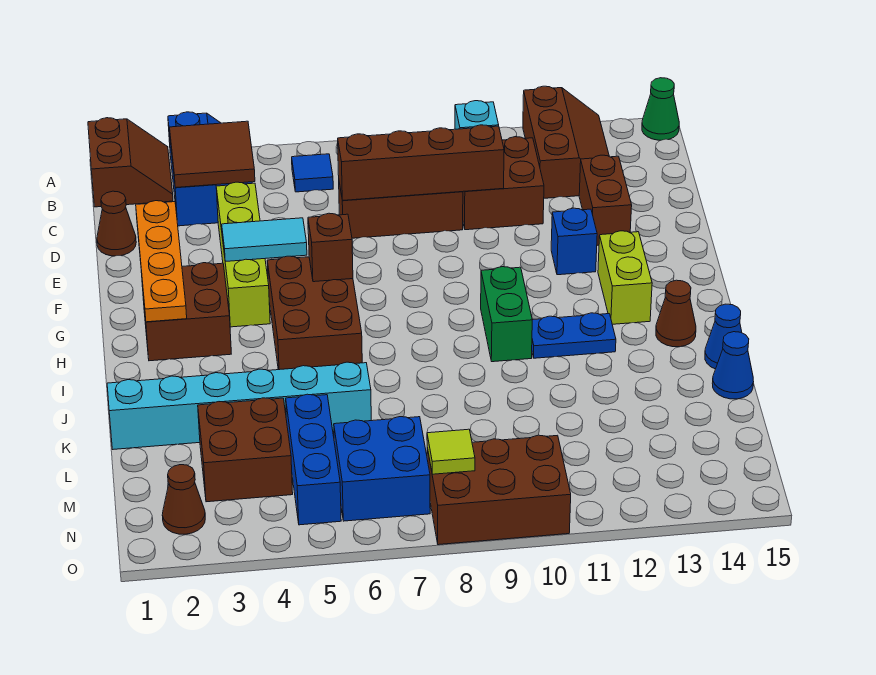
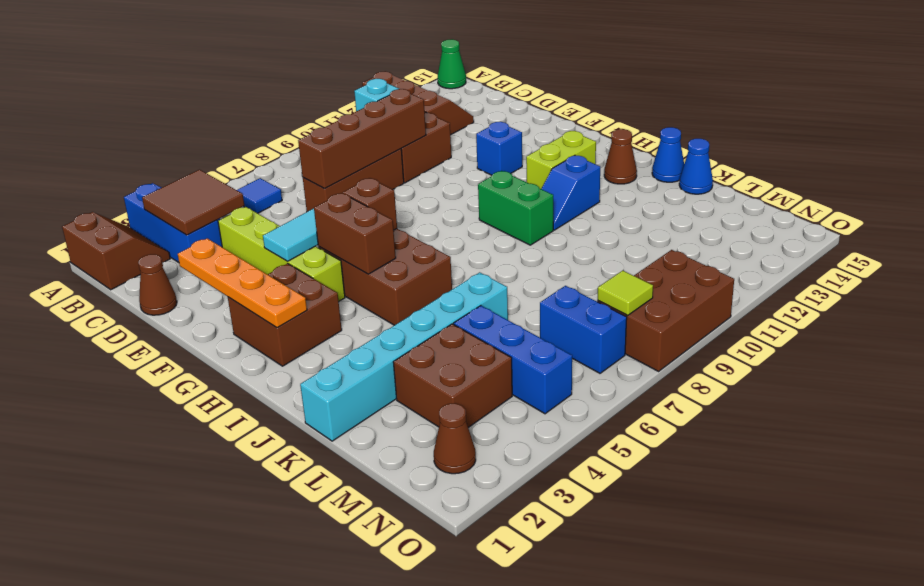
brown brick D13:E13 level 1 -> brown brick G5:H5 level 2
lime brick G13:H13 level 1 -> lime brick H12:H13 level 1
blue plate I11:I12 level 1 -> blue slope I11:I12 level 1 top 12
blue brick M6:N7 level 1 -> blue brick M7:N7 level 1

